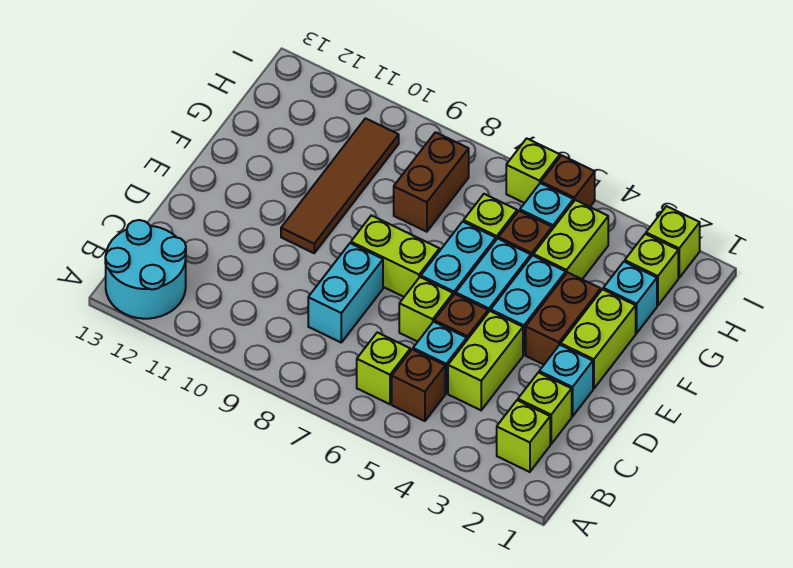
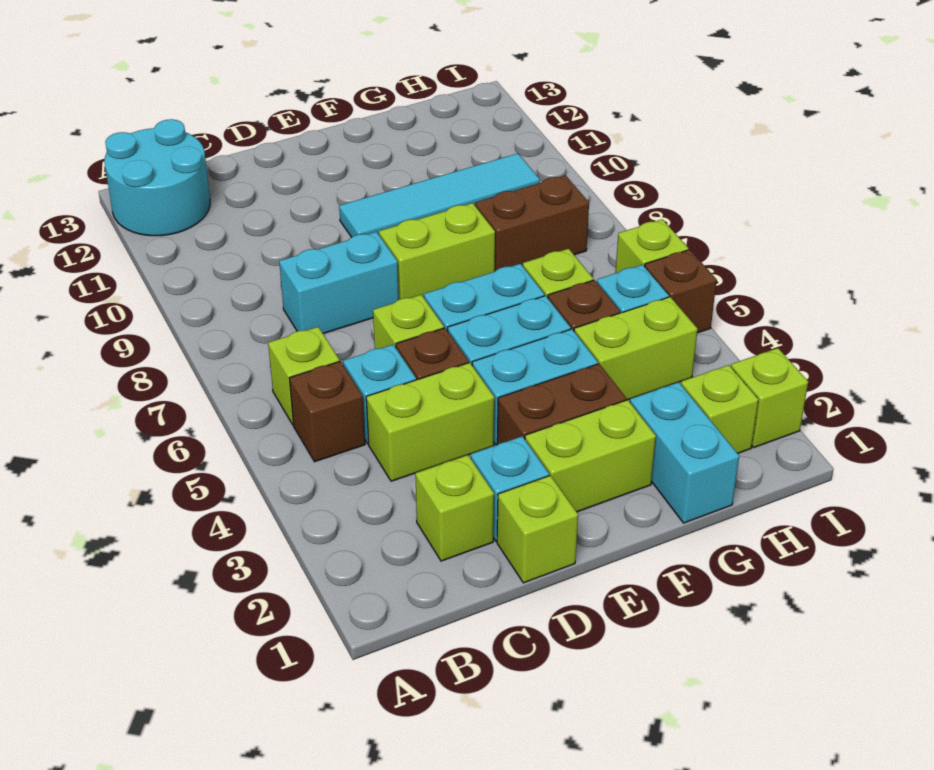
lime brick B2 level 1 -> lime brick D1 level 1
lime brick E7:E8 level 1 -> lime brick E8:F8 level 1
brown tile E10:H10 level 1 -> cyan tile E10:H10 level 1
cyan brick G2 level 1 -> cyan brick G1:G2 level 1

